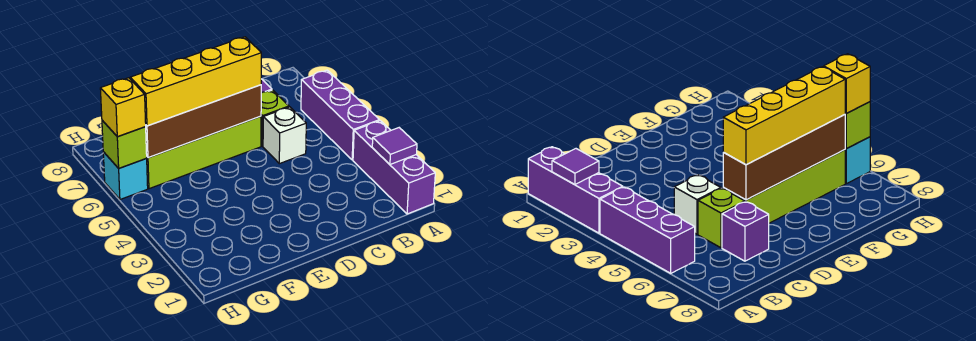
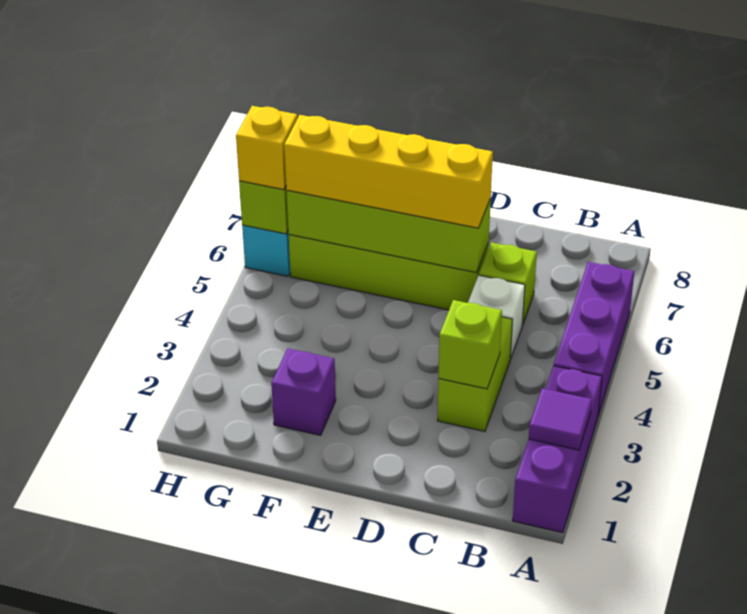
none -> lime brick C3:C4 level 1
none -> lime brick C3 level 2
purple brick C7 level 1 -> purple brick F2 level 1
brown brick D6:G6 level 2 -> lime brick D6:G6 level 2

